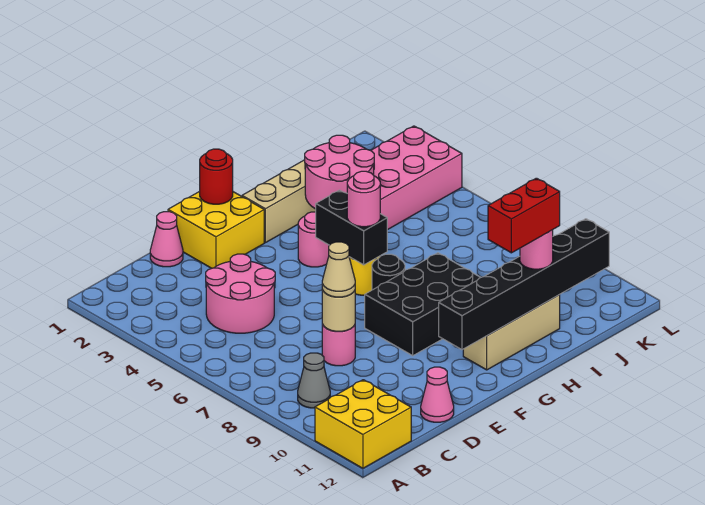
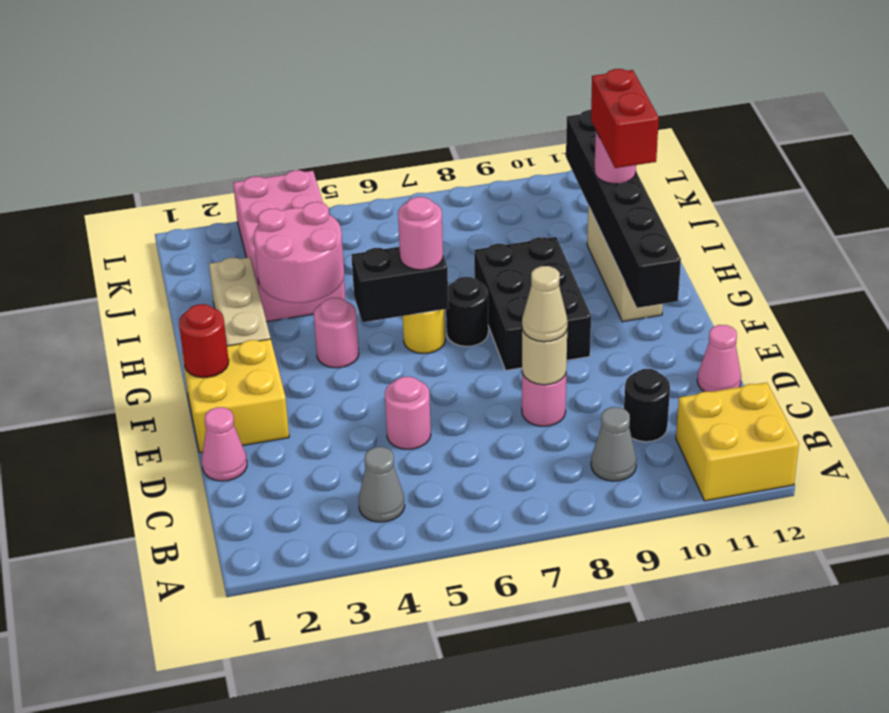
none -> grey cone B4 level 1
pink round brick C4:D5 level 1 -> pink round brick D5 level 1
none -> black round brick C10 level 1

